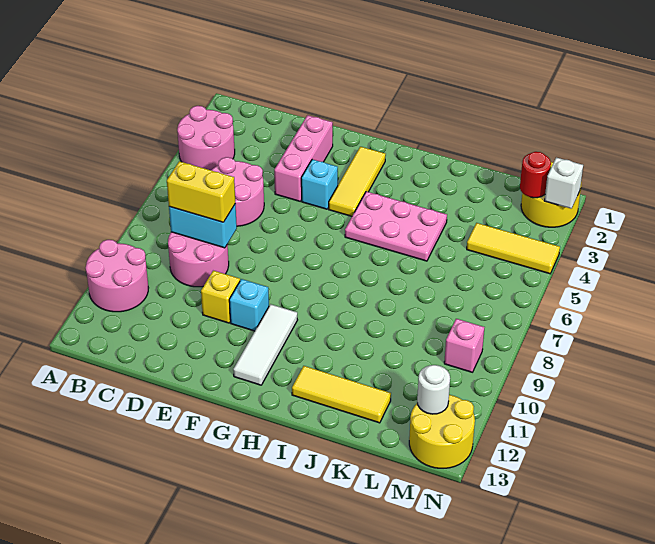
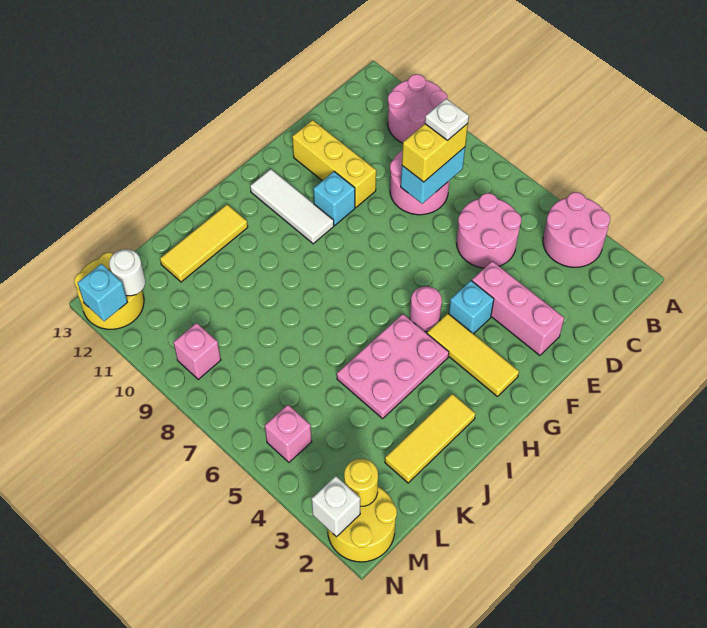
none -> white plate C8 level 4
yellow brick E10 level 1 -> yellow brick E10:E12 level 1
none -> pink round brick G5 level 1
yellow tile L4:N4 level 1 -> yellow tile I2:K2 level 1
red round brick M2 level 2 -> yellow round brick M2 level 2
none -> pink brick M5 level 1
none -> cyan brick N12 level 2

